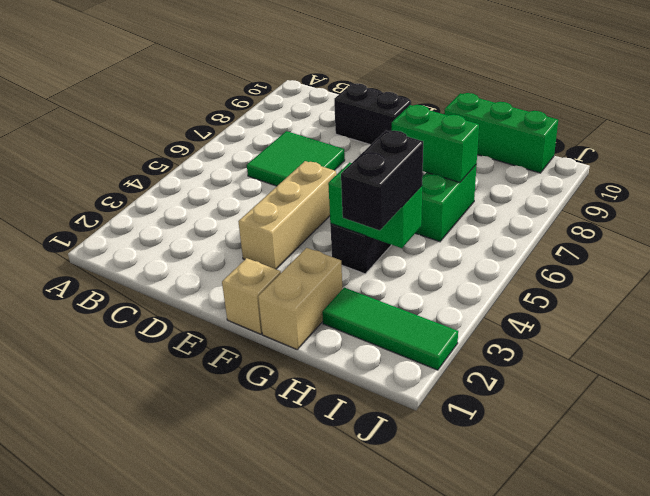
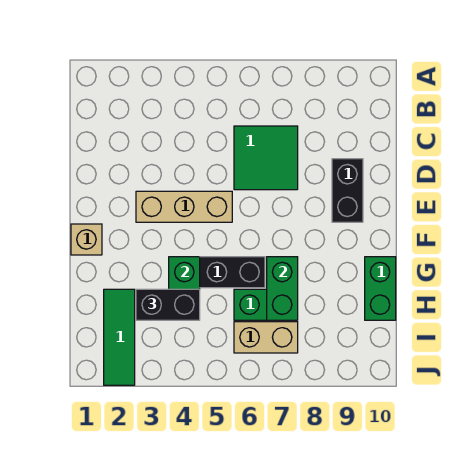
tan brick G1:G2 level 1 -> tan brick I6:I7 level 1
green brick G10:I10 level 1 -> green brick G10:H10 level 1

